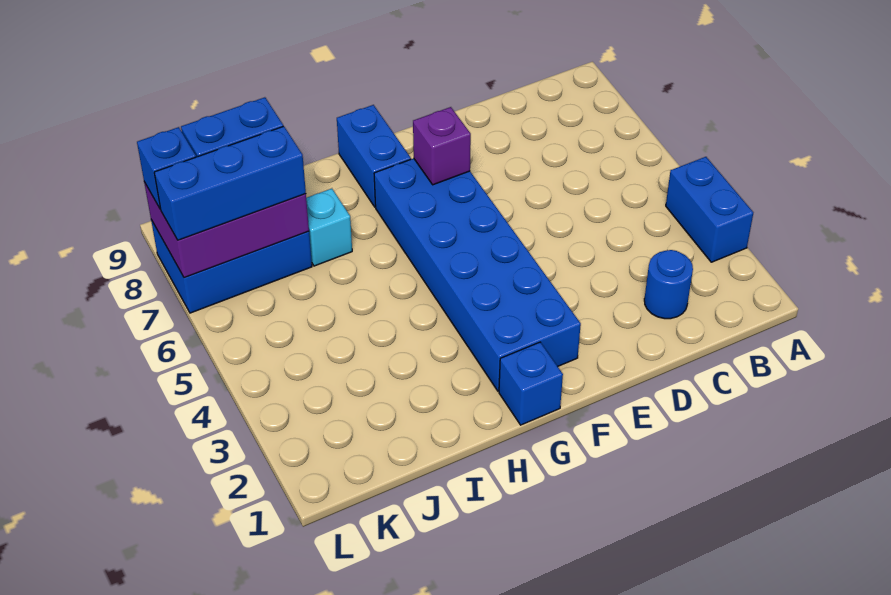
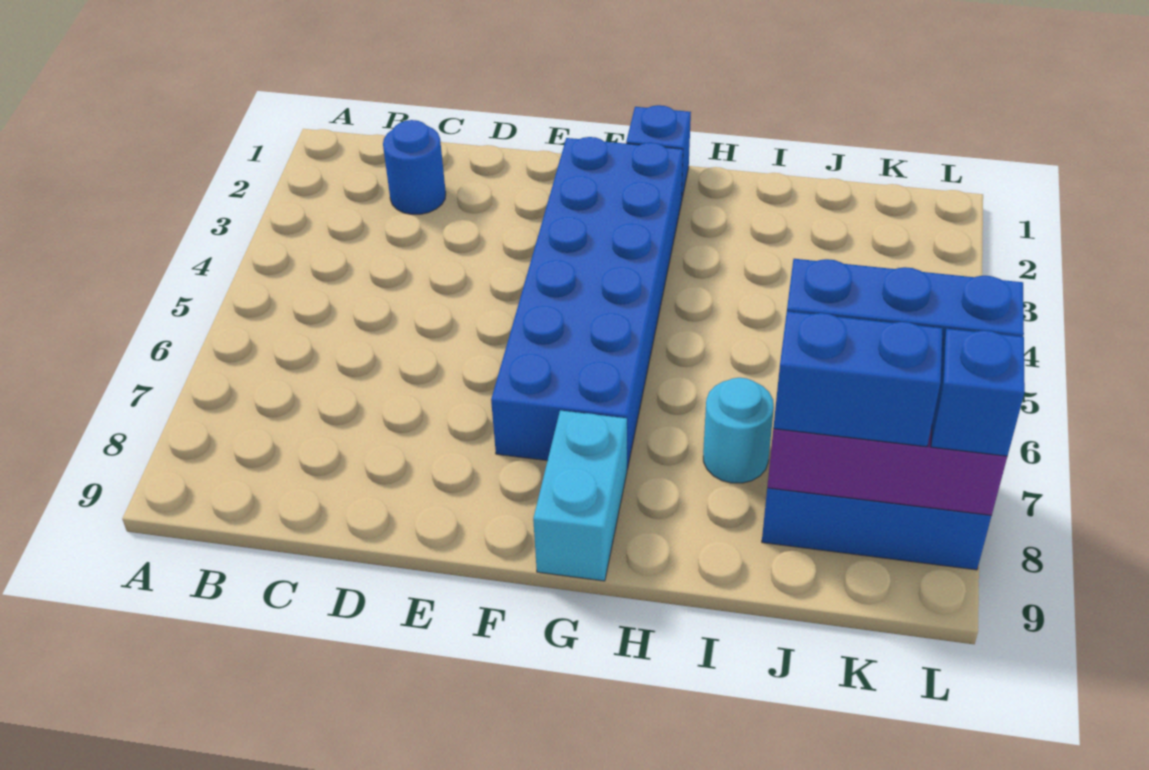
blue brick A3:A4 level 1 -> none
purple brick F7 level 2 -> none
blue brick G8:G9 level 1 -> cyan brick G8:G9 level 1
cyan brick I7 level 1 -> cyan round brick I7 level 1

